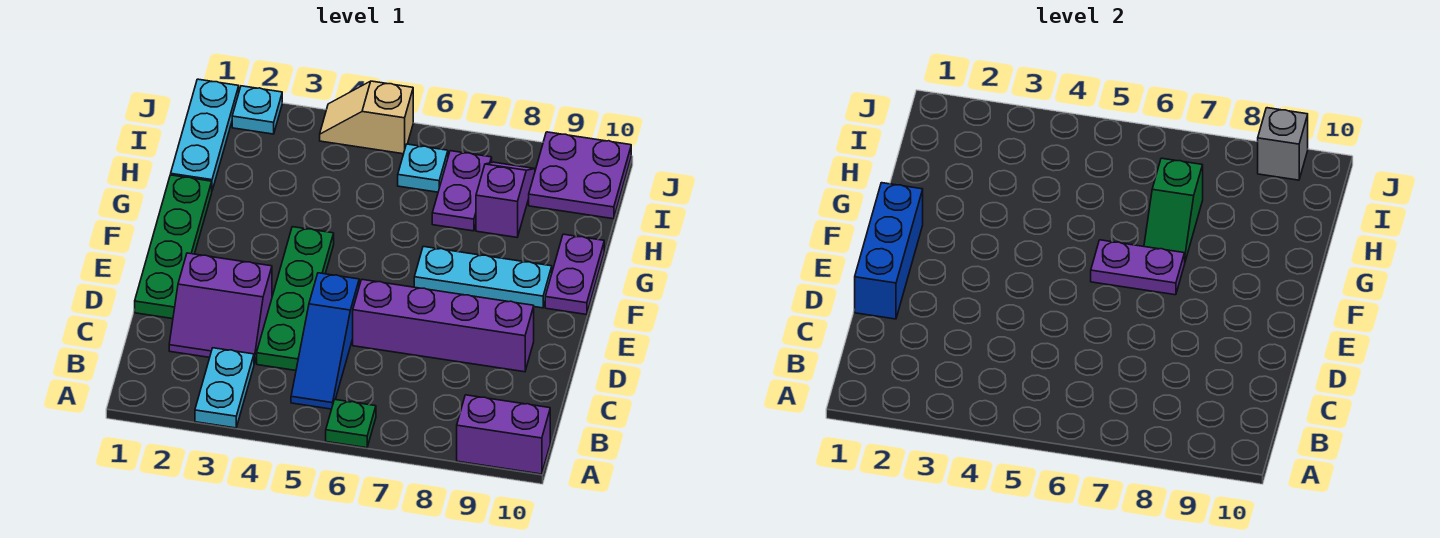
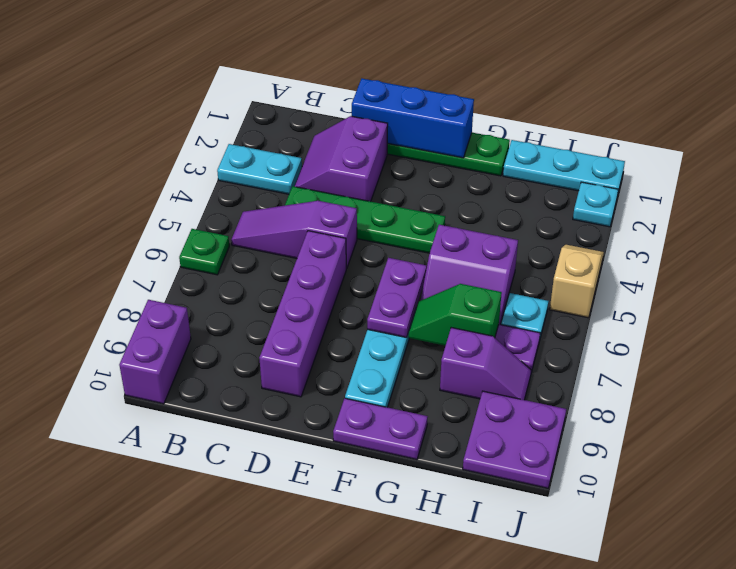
blue slope B5:D5 level 1 top D -> purple slope B5:D5 level 1 top D
none -> purple slope G5:H6 level 1 top 5
grey brick J9 level 2 -> none

